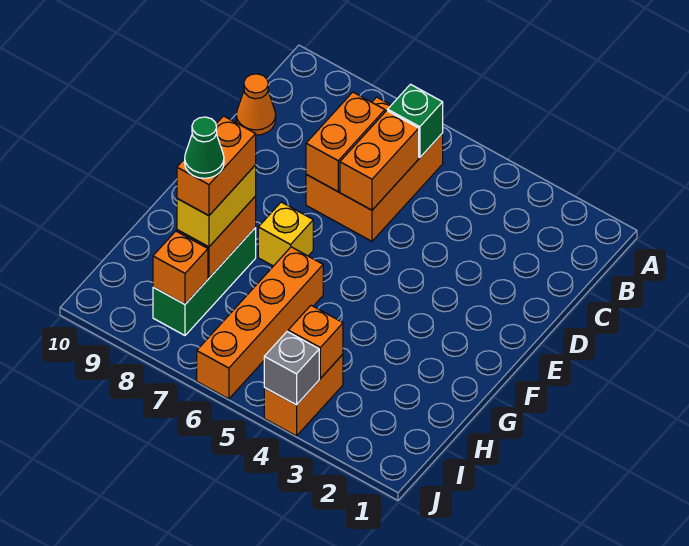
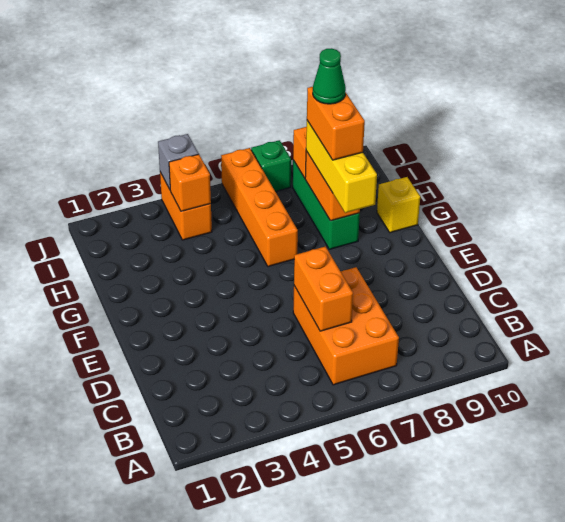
green brick B6 level 2 -> green brick J7 level 1
orange brick C7:D7 level 2 -> none
orange cone C10 level 1 -> none
yellow brick F7 level 1 -> yellow brick G10 level 1
yellow brick G8:H8 level 3 -> yellow brick F8:H8 level 3

